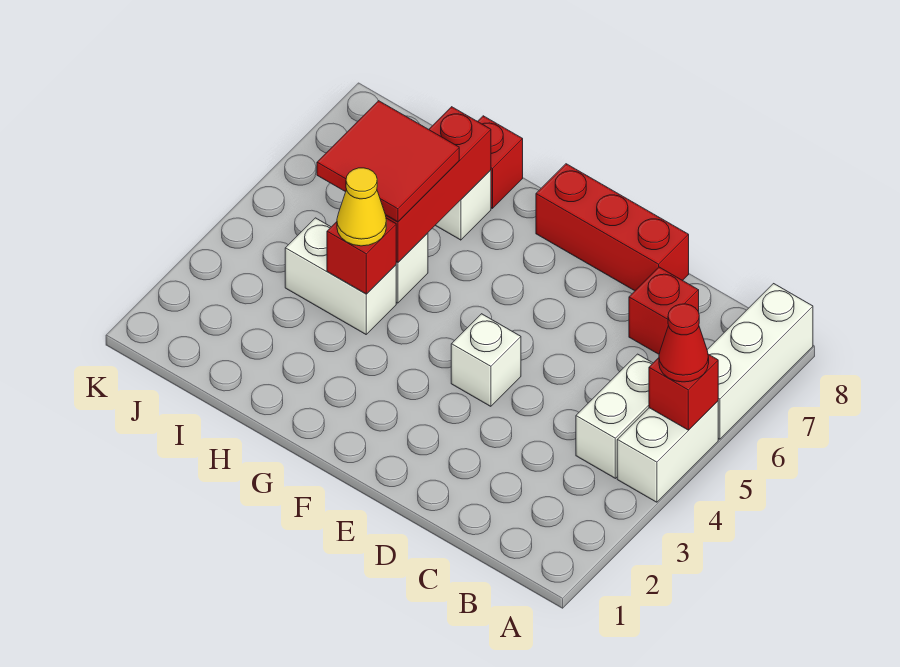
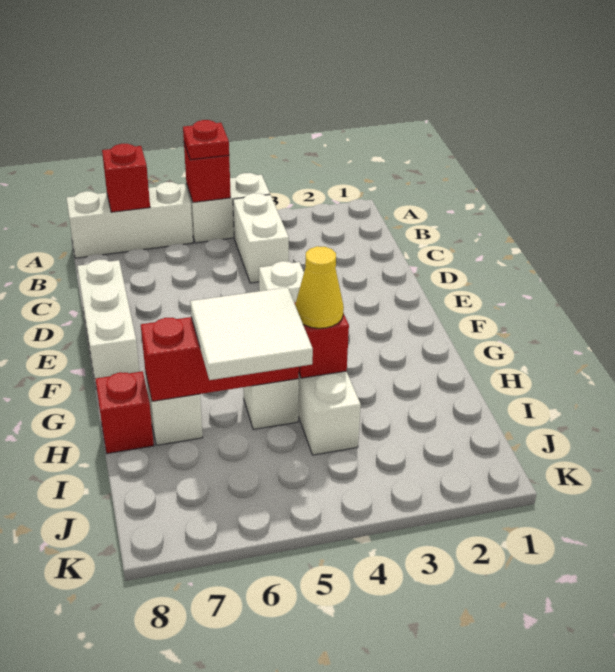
red cone A5 level 3 -> red plate A5 level 3
white brick B4:B5 level 1 -> white brick B4:C4 level 1
red brick C7 level 1 -> red brick A7 level 2
red brick D8:F8 level 1 -> white brick D8:F8 level 1
red tile H5:I6 level 3 -> white tile H5:I6 level 3

